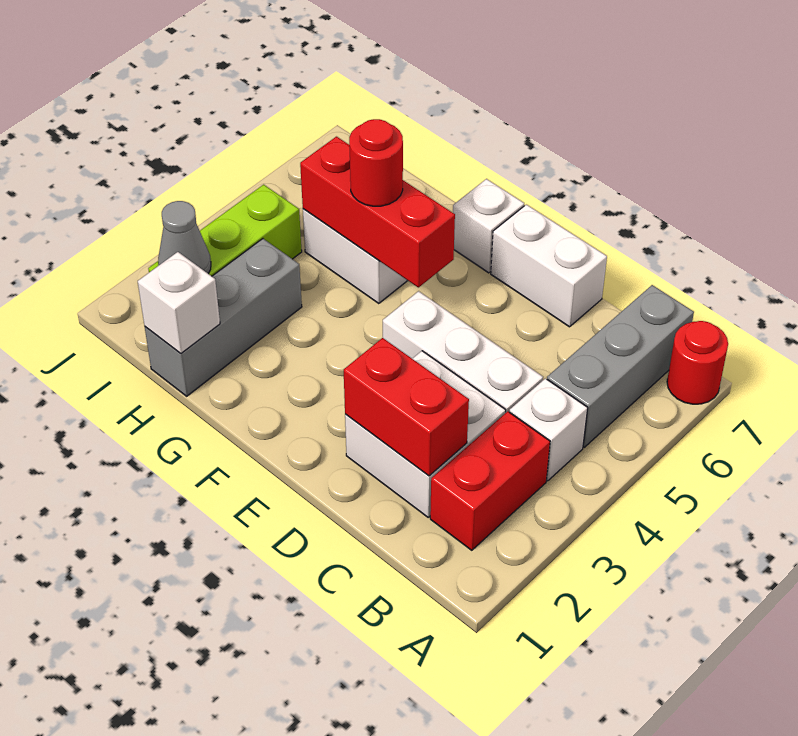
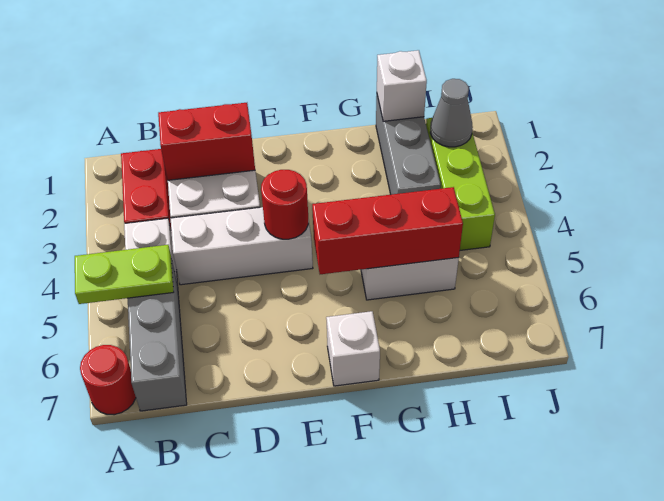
none -> lime plate A5:B5 level 2
white brick D7:E7 level 1 -> none
red round brick G5 level 3 -> red round brick E4 level 2

